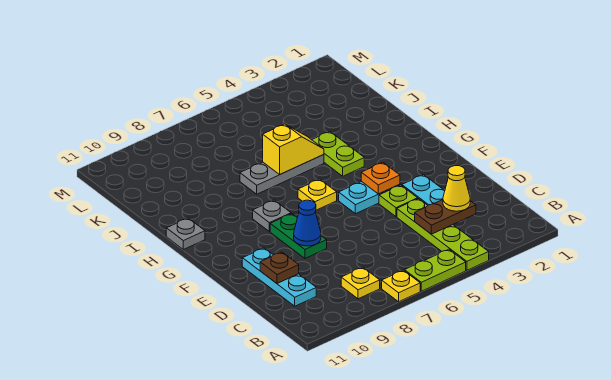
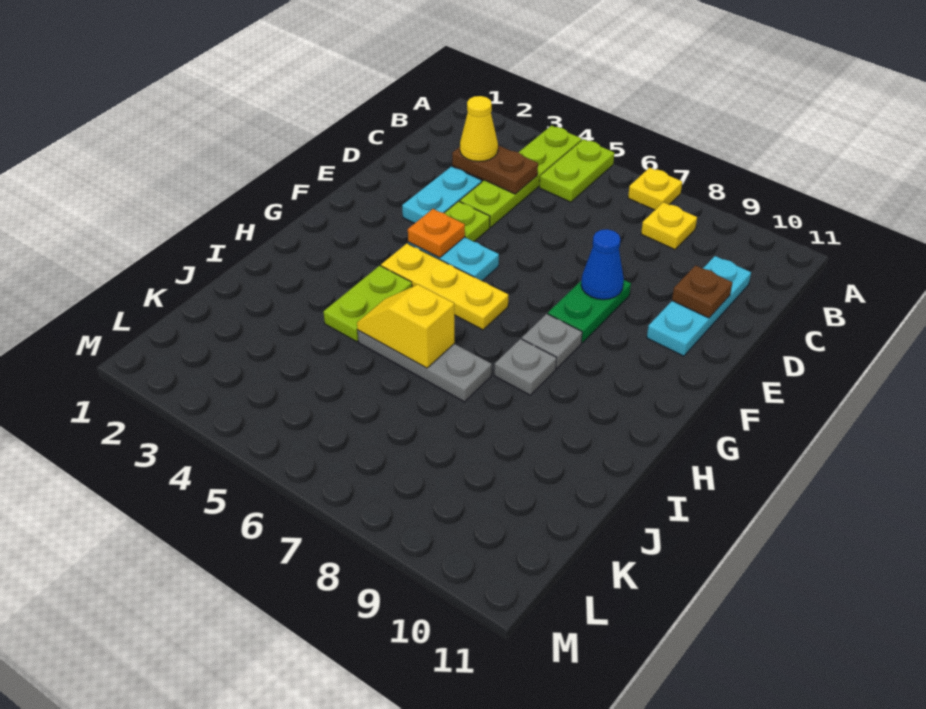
lime plate A5:A6 level 1 -> lime plate A5:B5 level 1
yellow plate G6 level 1 -> yellow plate G4:G6 level 1
grey plate H11 level 1 -> grey plate H8 level 1

